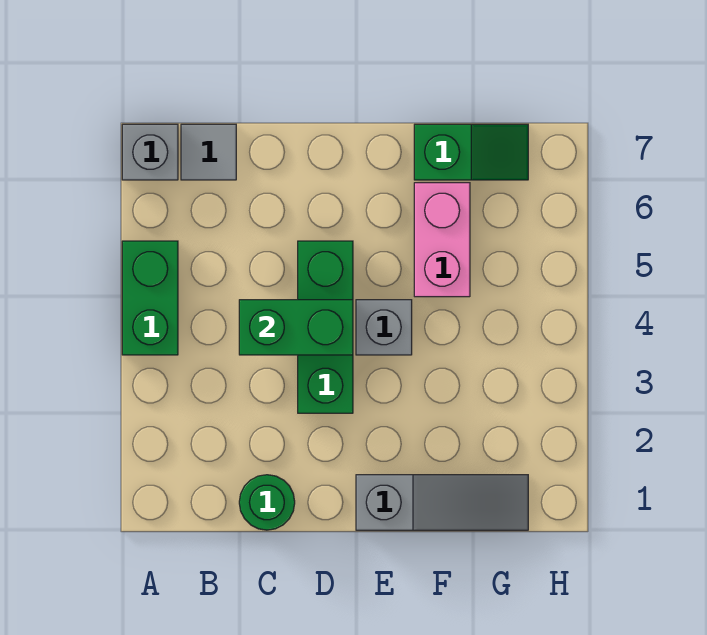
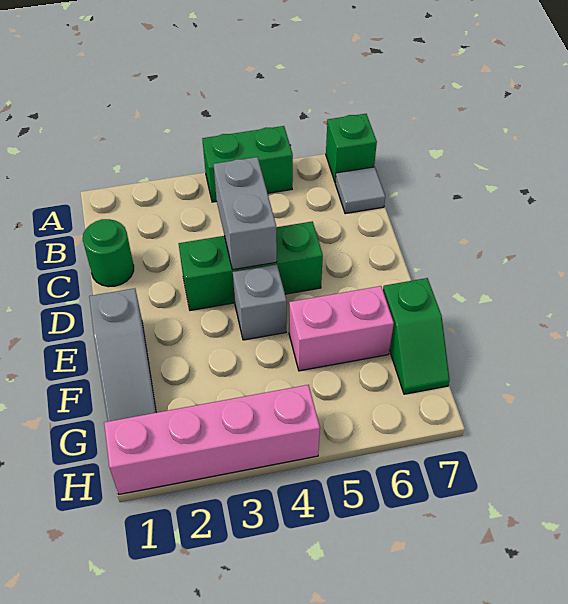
grey brick A7 level 1 -> green brick A7 level 1
green brick C4:D4 level 2 -> grey brick C4:D4 level 2
none -> pink brick H1:H4 level 1

